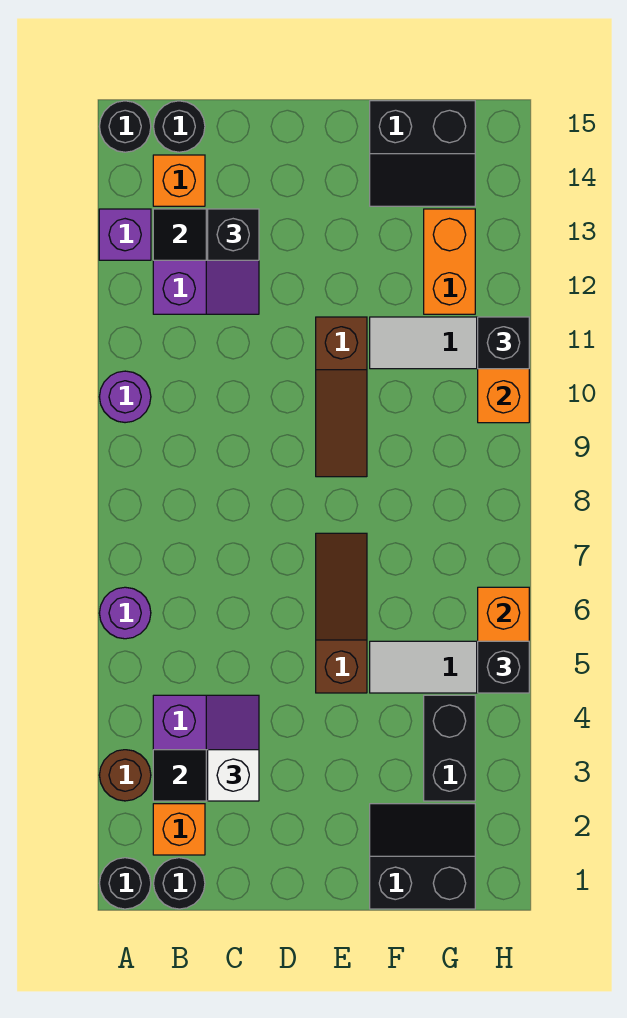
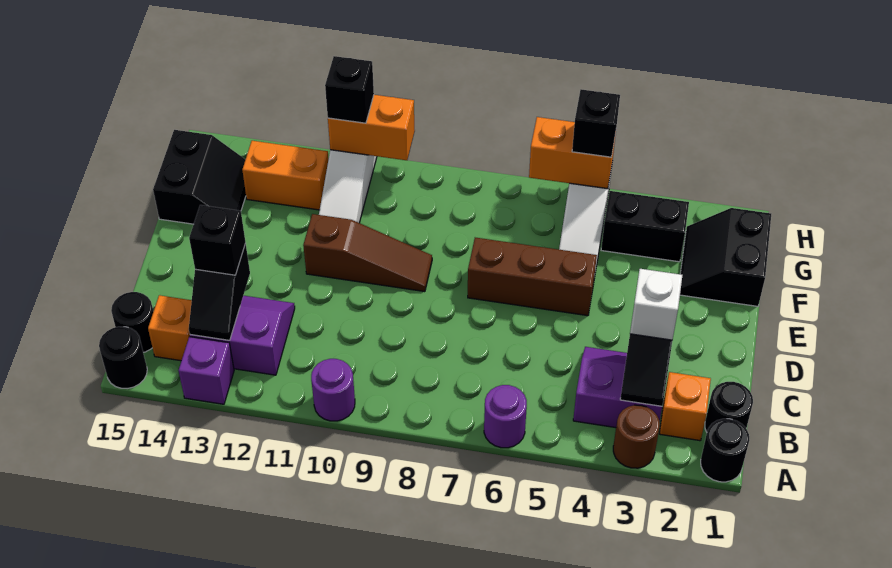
brown slope E5:E7 level 1 top 5 -> brown brick E5:E7 level 1

